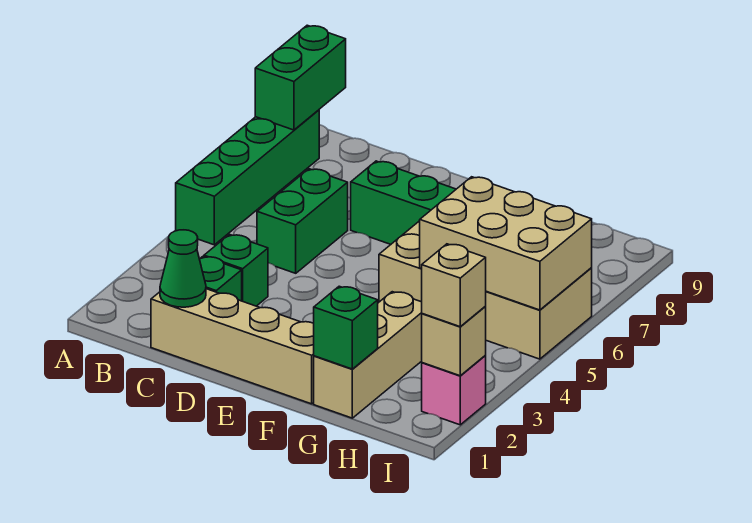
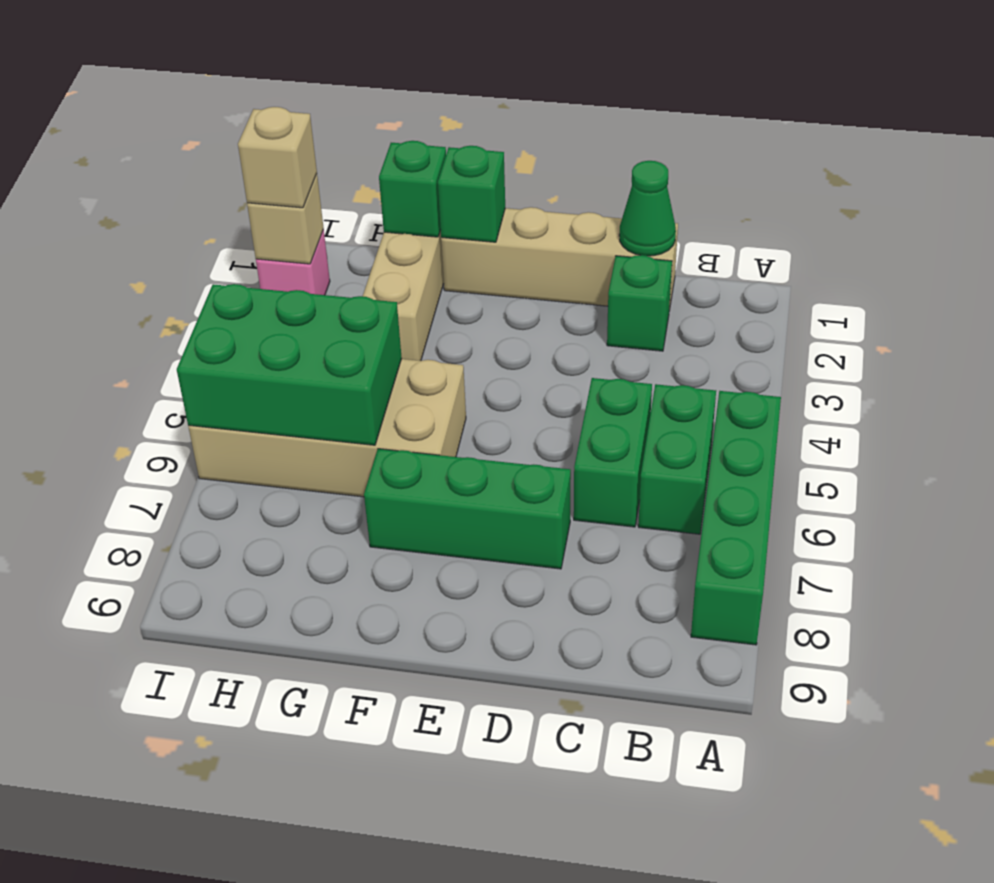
green brick A8:A9 level 2 -> green brick B5:B6 level 1
green brick C3 level 1 -> green brick F1 level 2
tan brick G5:I6 level 2 -> green brick G5:I6 level 2

